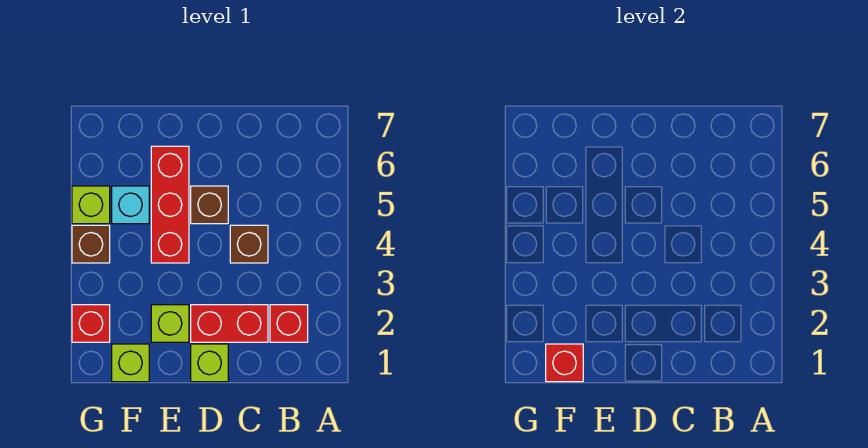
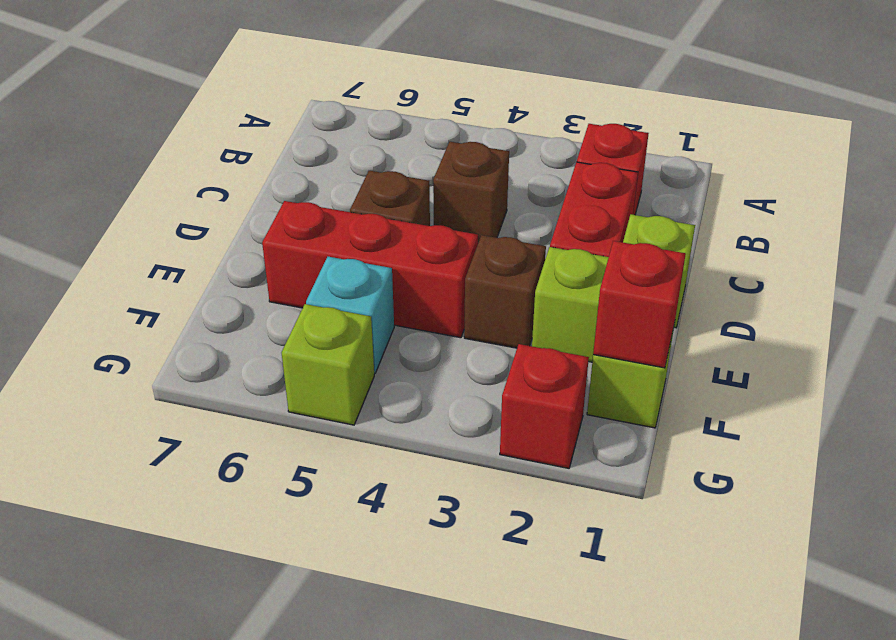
brown brick G4 level 1 -> brown brick E3 level 1

